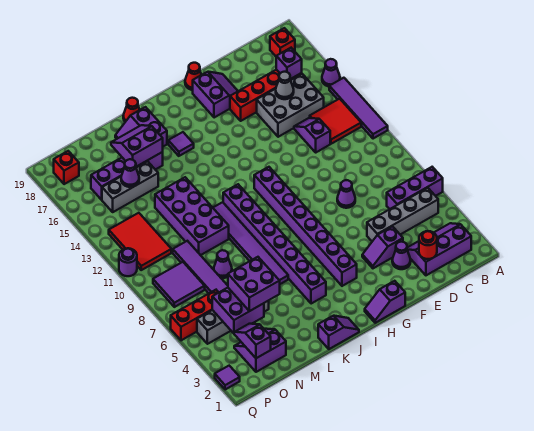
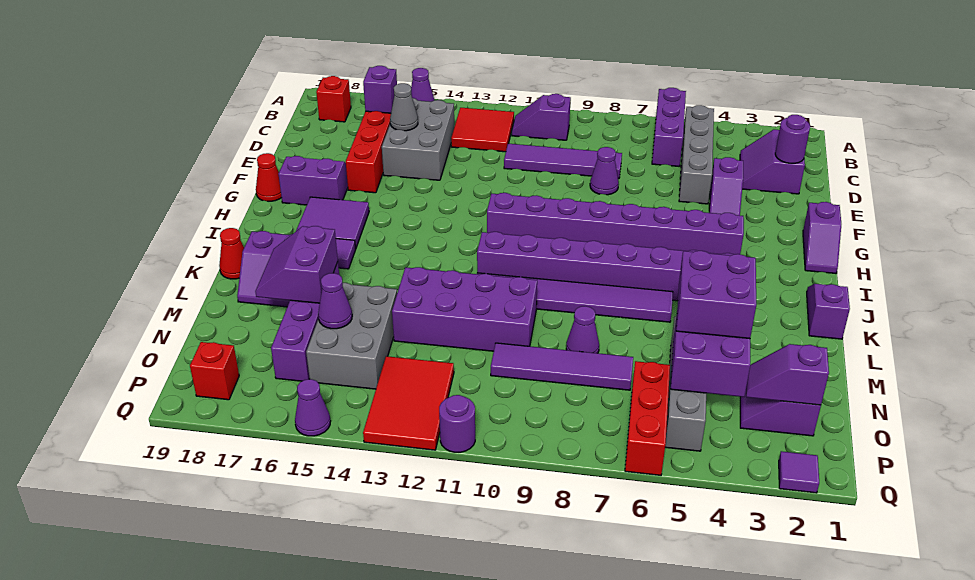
purple tile A11:A14 level 1 -> purple tile D8:D11 level 1
purple slope B2:D3 level 1 top 2 -> purple slope C2:D3 level 1 top 2
red round brick D2 level 2 -> purple round brick D2 level 2
purple slope D12:D13 level 1 top 12 -> purple slope B10:B11 level 1 top 10
purple cone E3 level 1 -> purple cone Q15 level 1
grey brick M15:O15 level 1 -> grey brick M14:O15 level 1
purple tile O8:P9 level 1 -> purple tile H16:I17 level 1
red tile O11:P13 level 1 -> red tile O12:Q13 level 1

